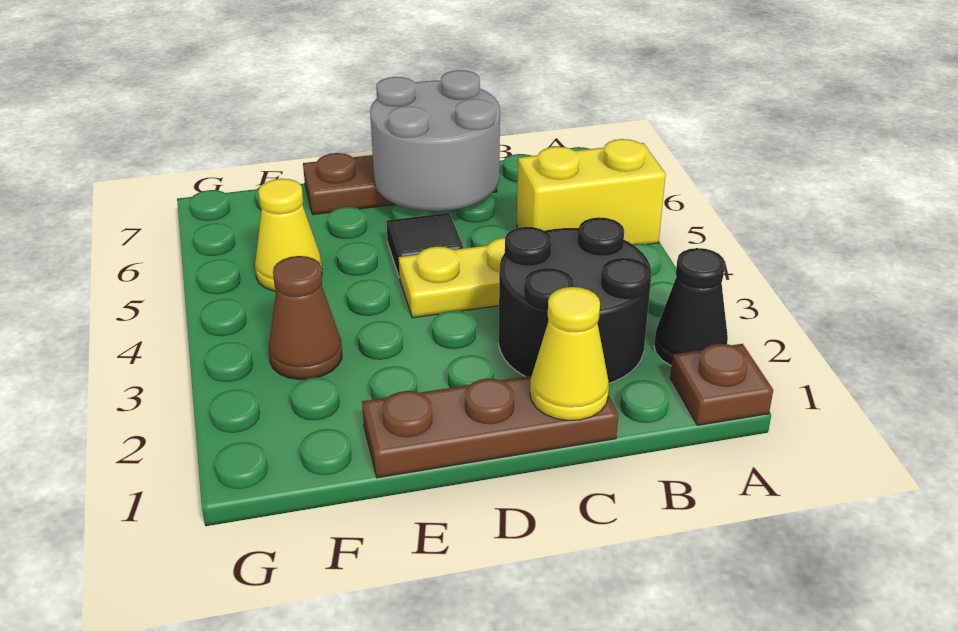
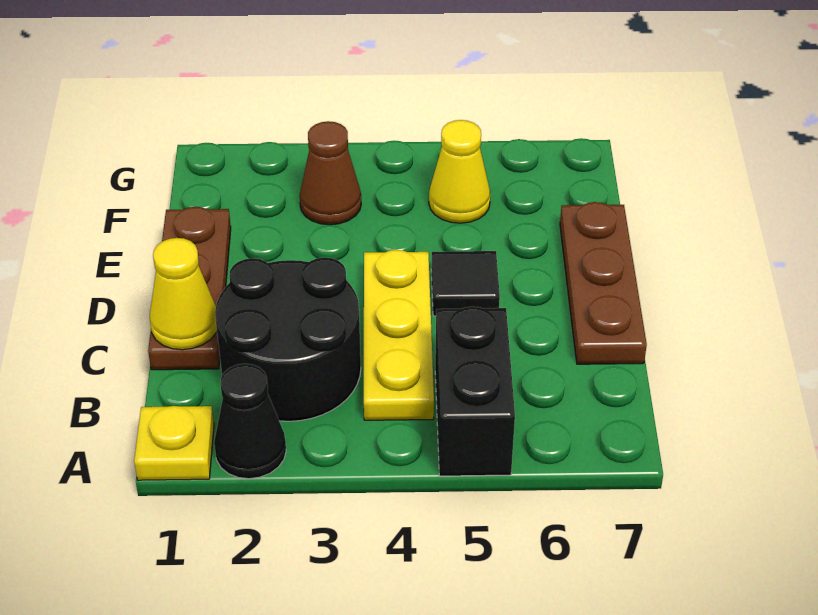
brown plate A1 level 1 -> yellow plate A1 level 1
yellow brick A5:B5 level 1 -> black brick A5:B5 level 1
grey round brick C6:D7 level 2 -> none

